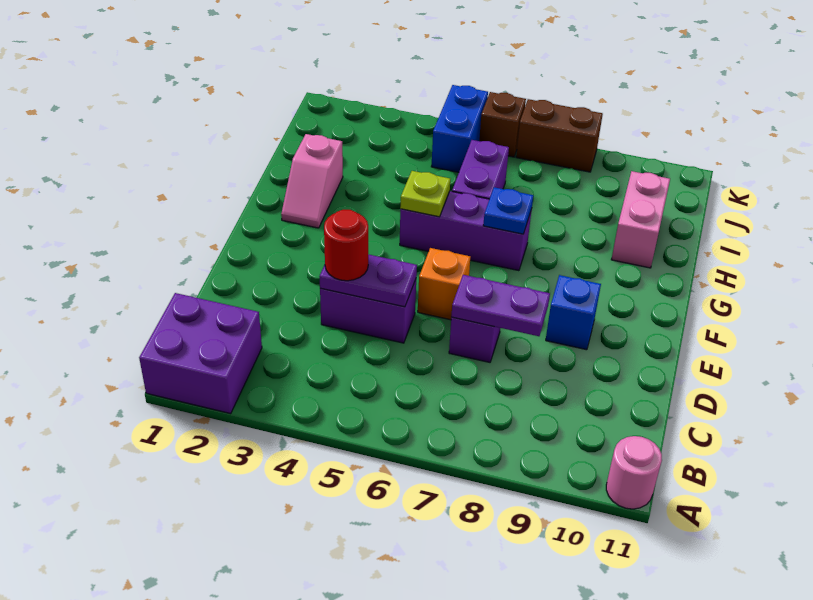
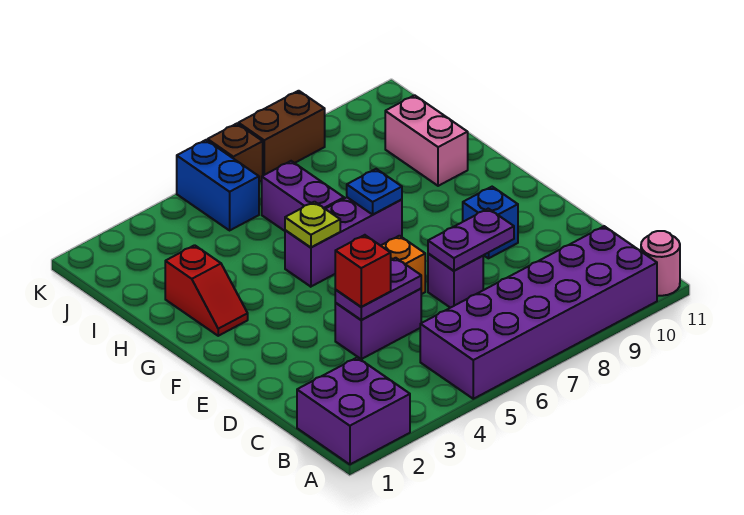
none -> purple brick A5:B10 level 1
red round brick D4 level 3 -> red brick D4 level 3
pink slope G2:H2 level 1 top H -> red slope G2:H2 level 1 top H

